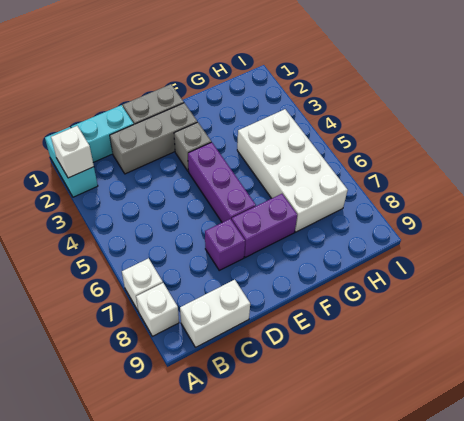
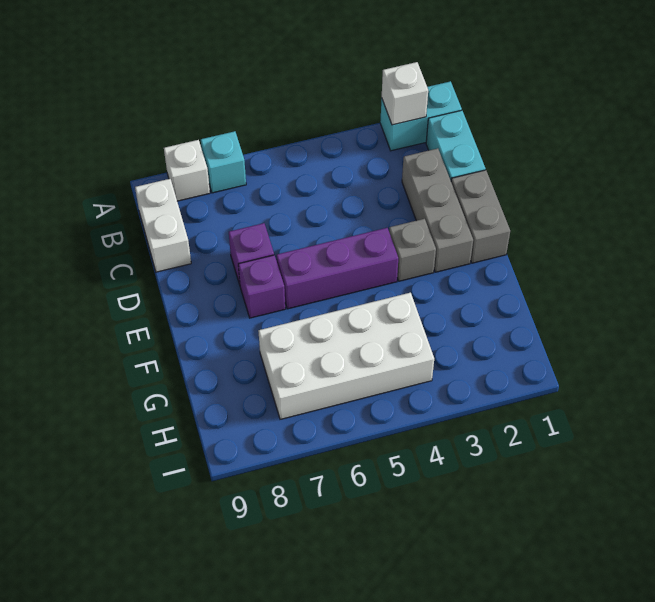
white brick A7 level 1 -> cyan brick A7 level 1
purple brick E7:F7 level 1 -> purple brick E7 level 1

